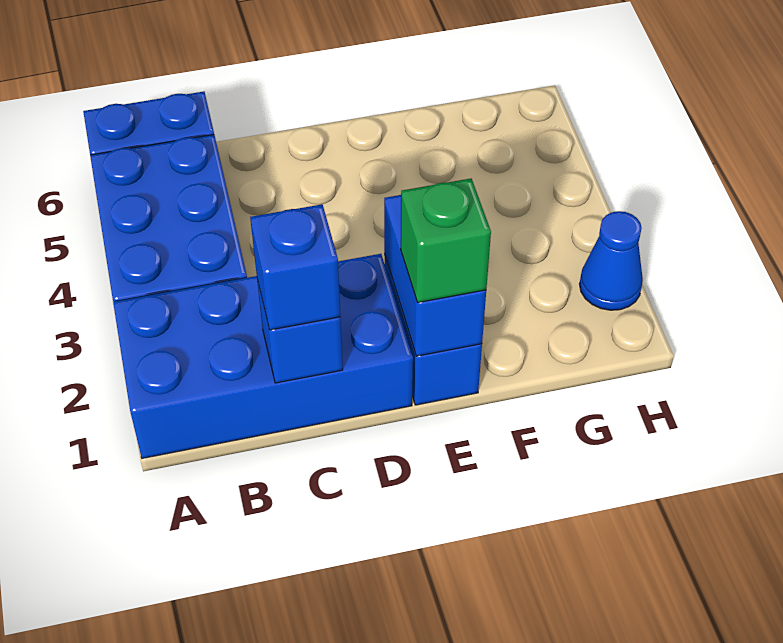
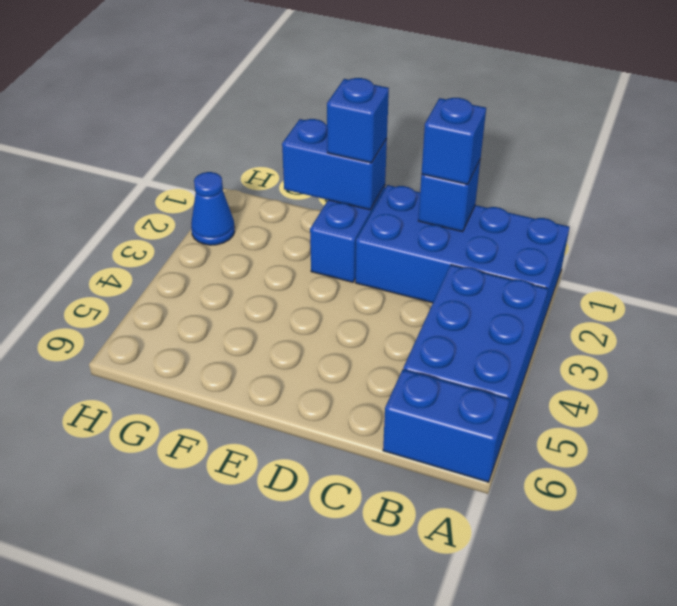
blue brick E1:E2 level 2 -> blue brick E1:F1 level 2
green brick E1 level 3 -> blue brick E1 level 3

